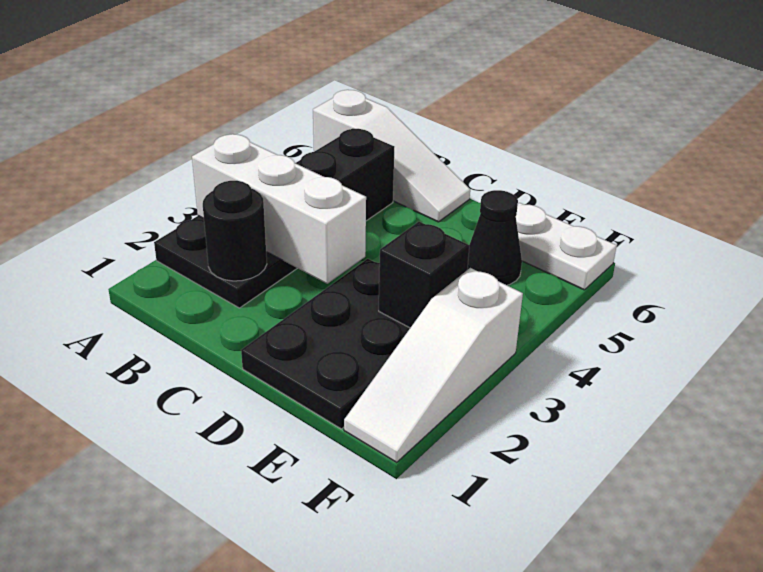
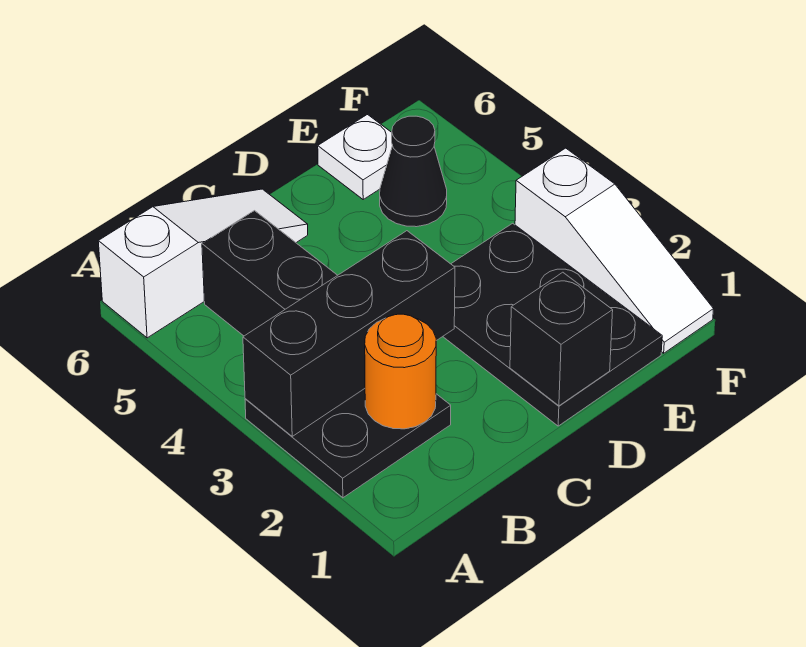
white brick A3:C3 level 2 -> black brick A3:C3 level 2
black round brick B2 level 2 -> orange round brick B2 level 2
black brick E3 level 2 -> black brick D1 level 2
white plate E6:F6 level 1 -> white plate E6 level 1

